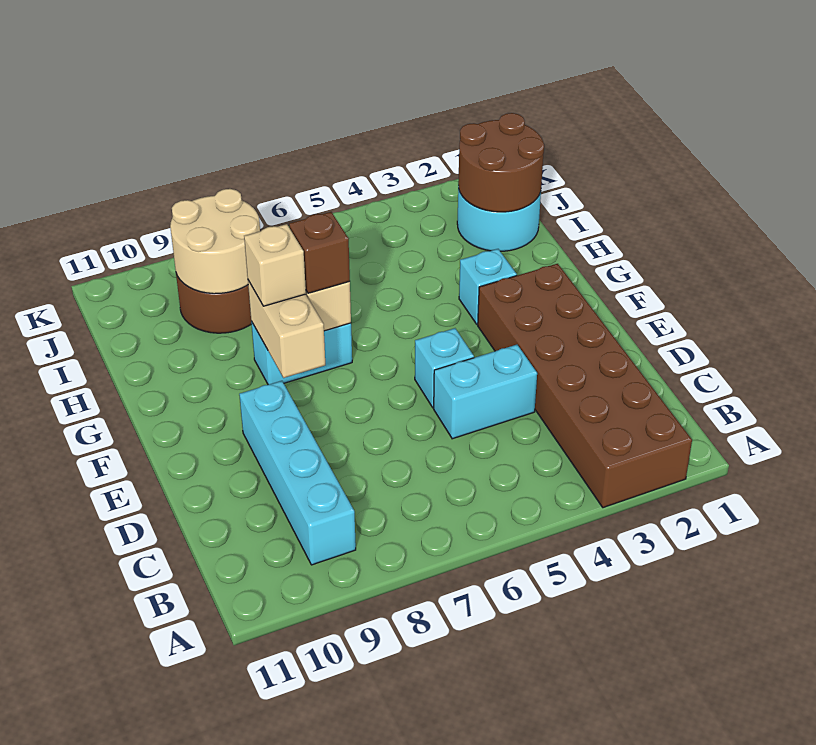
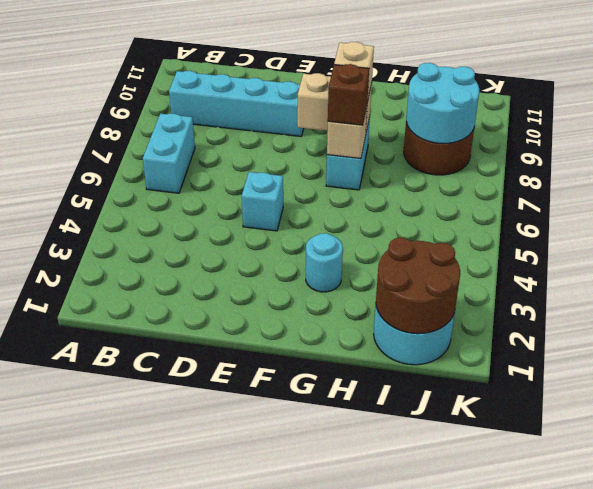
brown brick A2:F3 level 1 -> none
cyan brick D4:D5 level 1 -> cyan brick B6:B7 level 1
cyan brick G3 level 1 -> cyan round brick G3 level 1
tan round brick I8:J9 level 2 -> cyan round brick I8:J9 level 2

